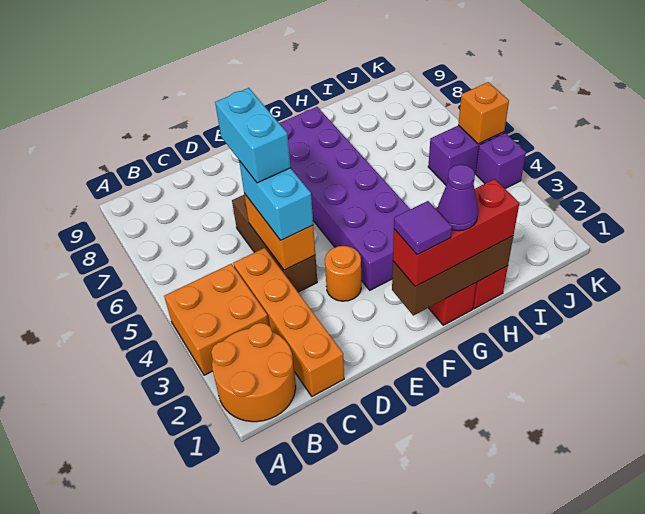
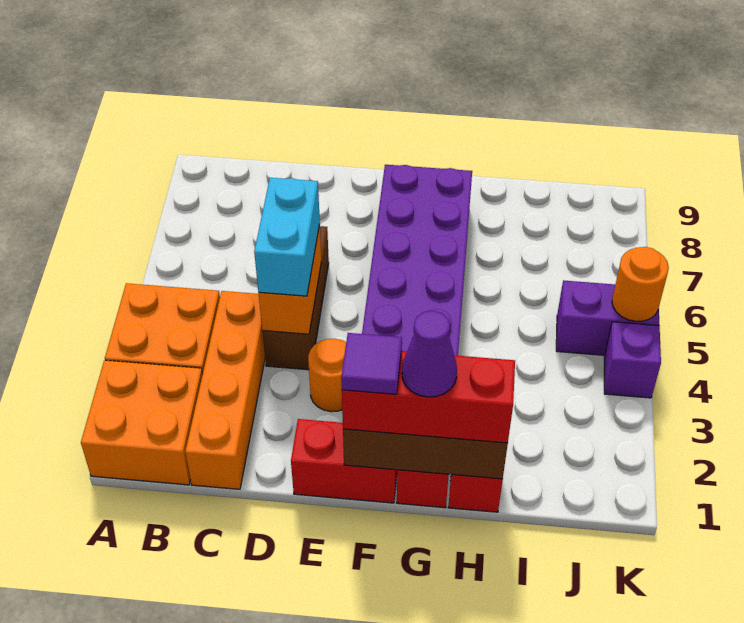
orange round brick A1:B2 level 1 -> orange brick A1:B2 level 1
cyan brick D5:D6 level 4 -> none
none -> red brick E1:F1 level 1
orange brick K5 level 2 -> orange round brick K5 level 2

